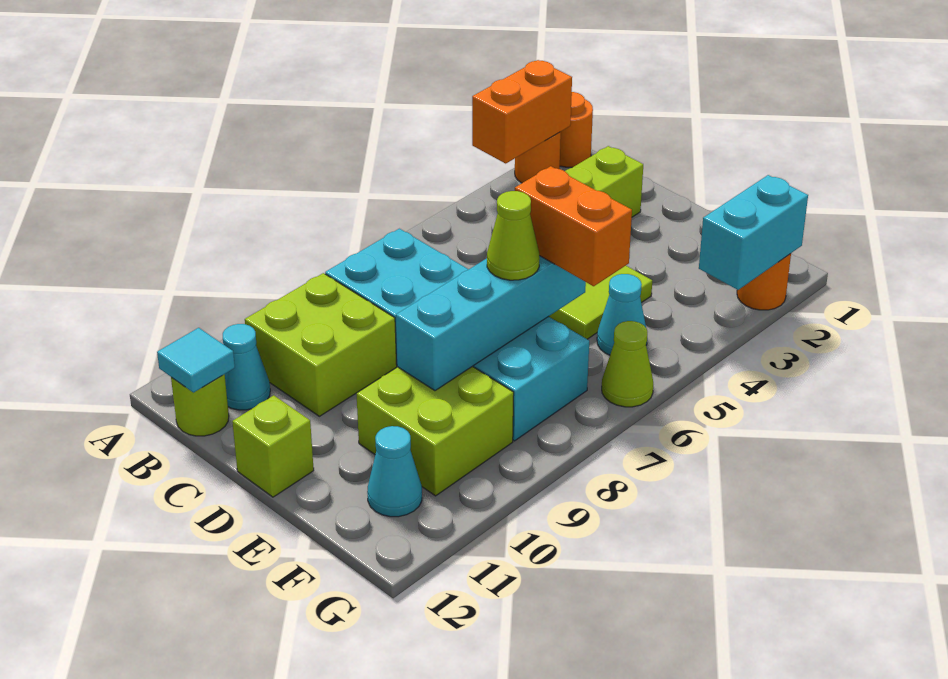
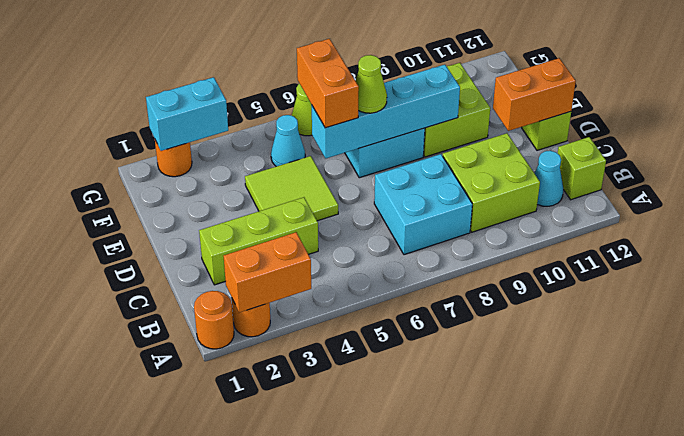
lime round brick B12 level 1 -> lime brick B12 level 1
cyan tile B12 level 2 -> none
none -> orange brick D11:D12 level 2
cyan cone F11 level 1 -> none

